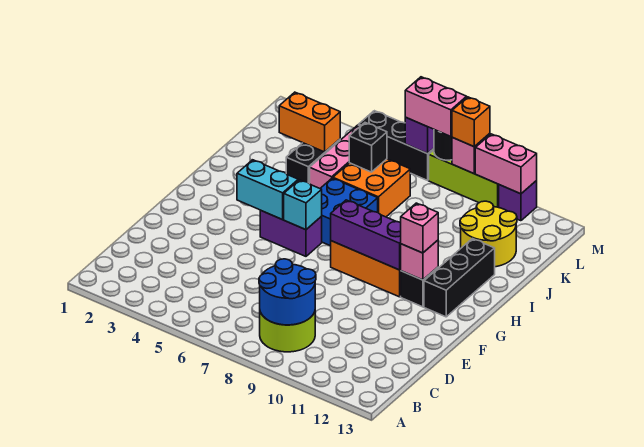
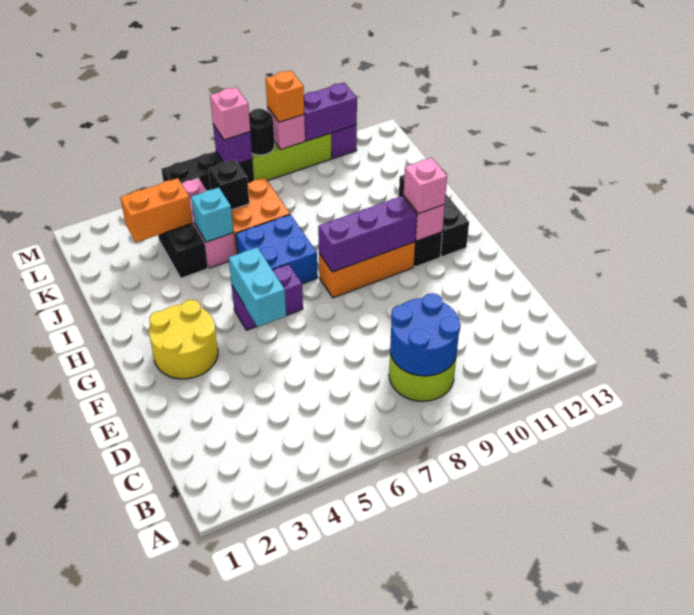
cyan brick G4:G5 level 2 -> cyan brick F5:G5 level 2
cyan brick G6 level 2 -> cyan brick J5 level 2
yellow round brick J11:K12 level 1 -> yellow round brick F2:G3 level 1
pink brick M7:M8 level 3 -> pink brick M7 level 3
pink brick M10:M11 level 2 -> purple brick M10:M11 level 2

